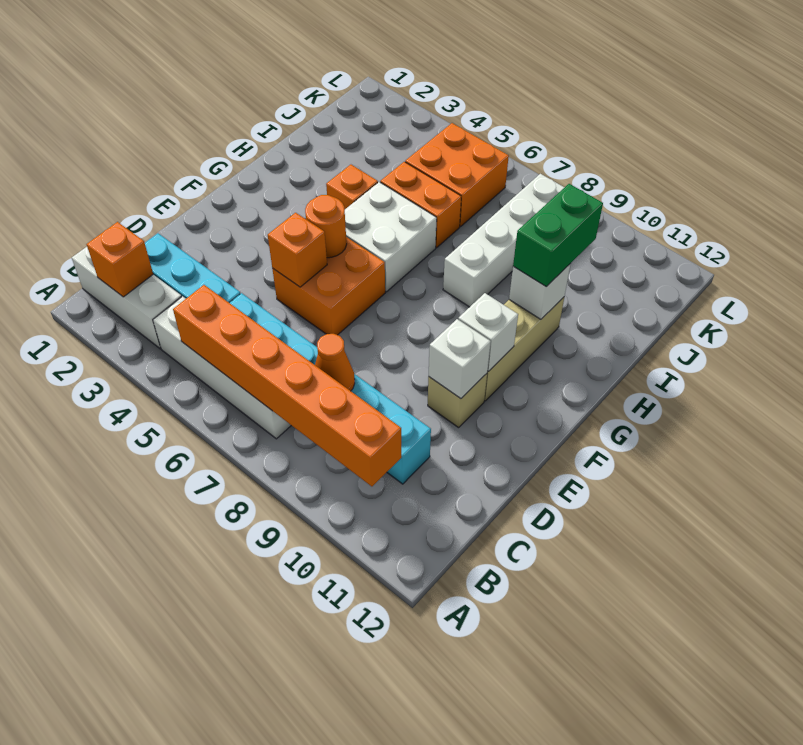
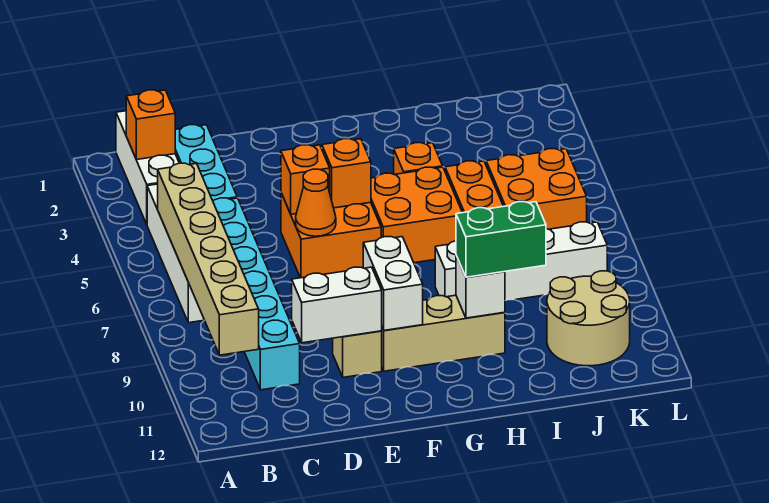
orange brick B5:B10 level 2 -> tan brick B5:B10 level 2
orange cone C8 level 2 -> orange cone E6 level 2
white brick E10 level 2 -> white brick D10:E10 level 2
orange round brick F5 level 2 -> orange brick F5 level 2
white brick F10 level 2 -> white brick F9:F10 level 2
white brick G5:H6 level 1 -> orange brick G5:H6 level 1
none -> tan round brick J10:K11 level 1

